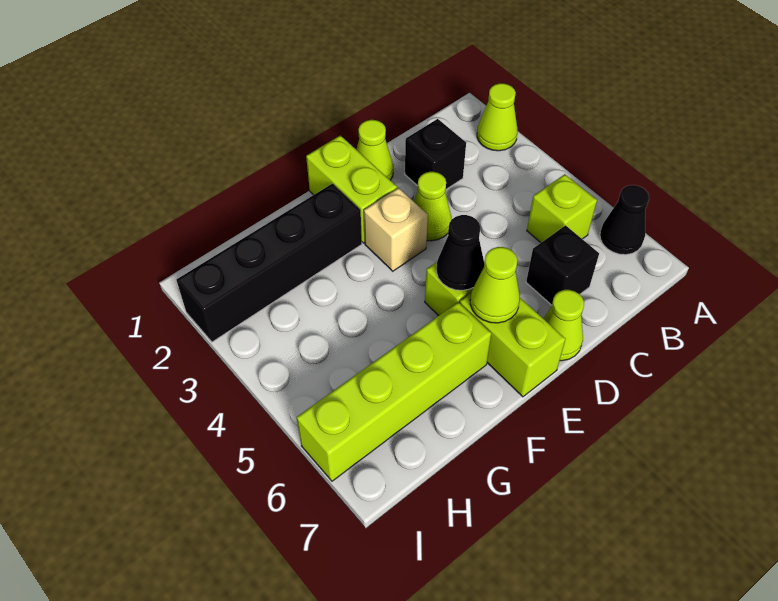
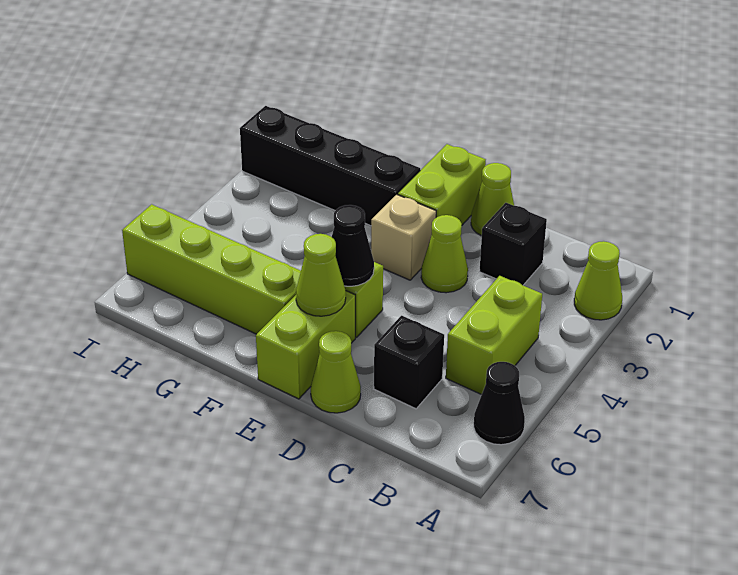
lime brick B5 level 1 -> lime brick B4:B5 level 1

